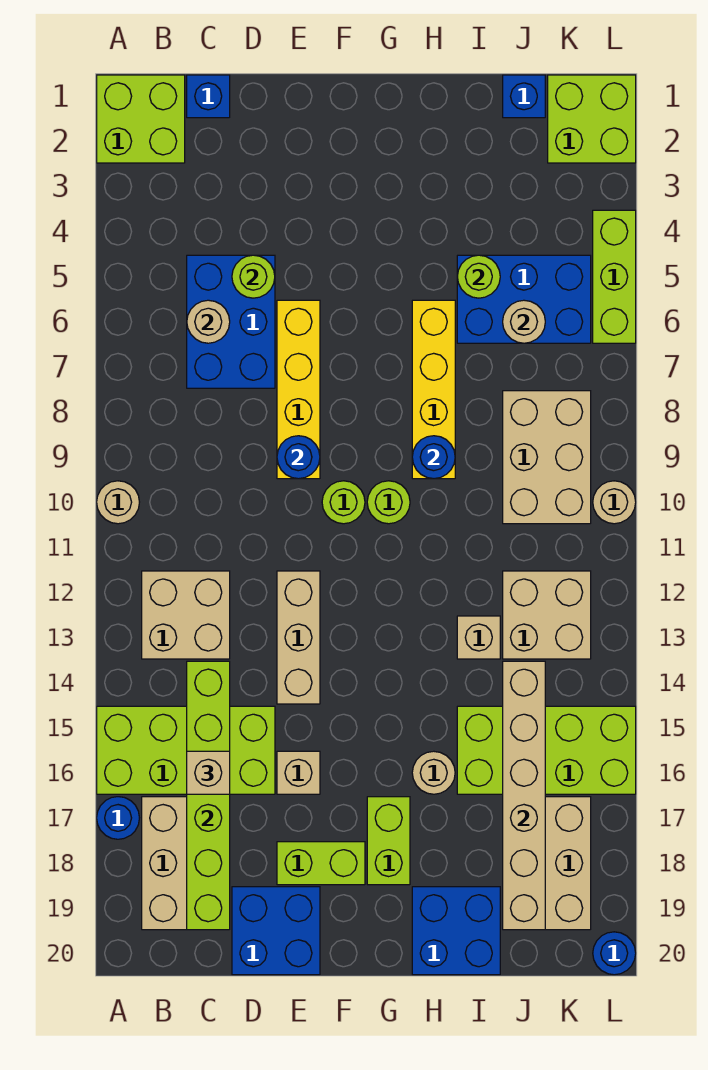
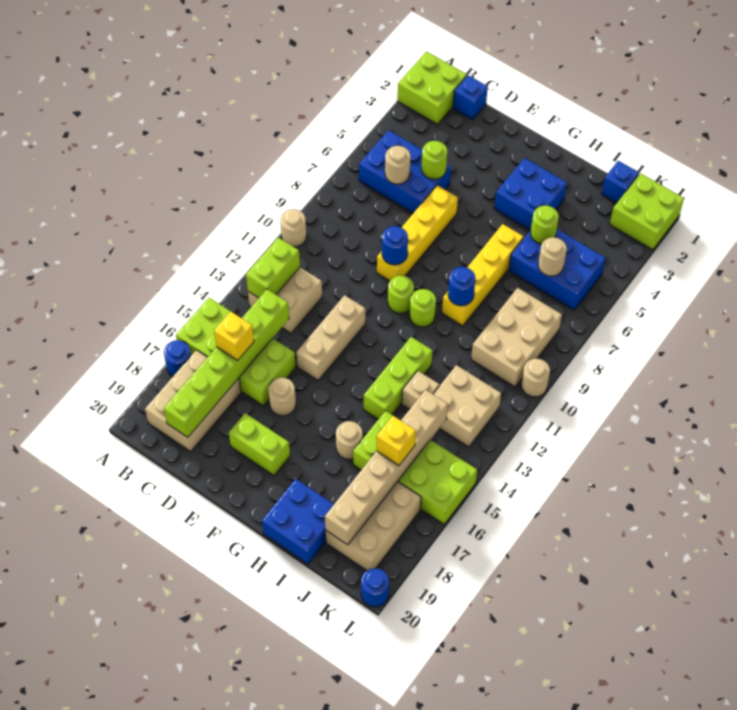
blue brick C5:D7 level 1 -> blue brick B5:D6 level 1
tan brick C16 level 3 -> yellow brick C16 level 3
blue brick D19:E20 level 1 -> blue brick G3:H4 level 1
tan brick E16 level 1 -> tan round brick E16 level 1
lime brick G17:G18 level 1 -> lime brick B12:B13 level 2
none -> yellow brick J16 level 3
lime brick L4:L6 level 1 -> lime brick H12:H14 level 1

